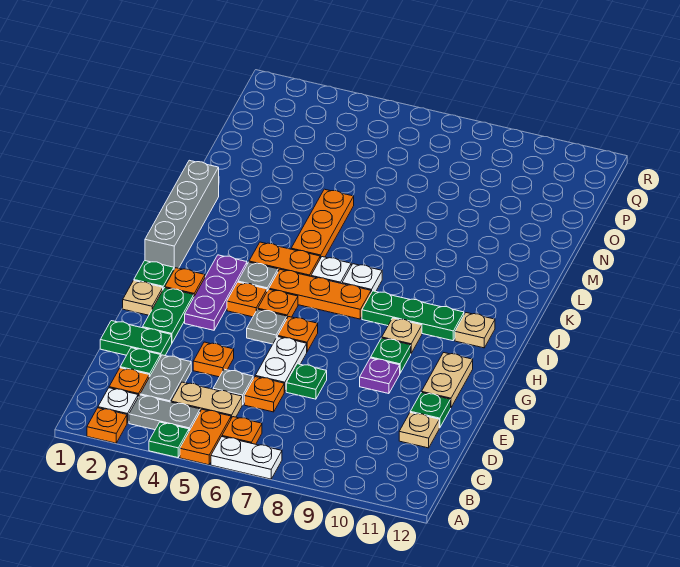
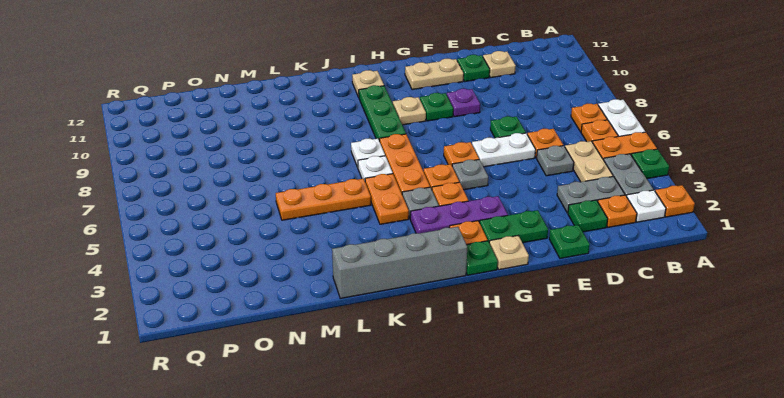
green plate E1:E2 level 1 -> green plate E1 level 1
orange plate E4 level 1 -> orange plate B7 level 1

